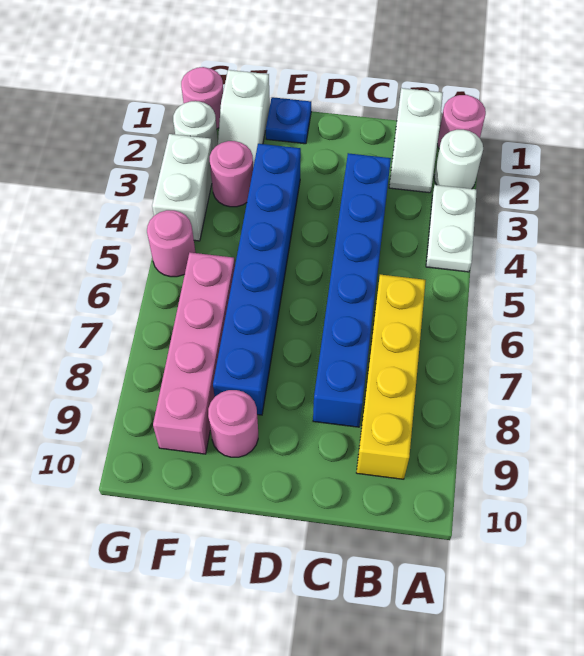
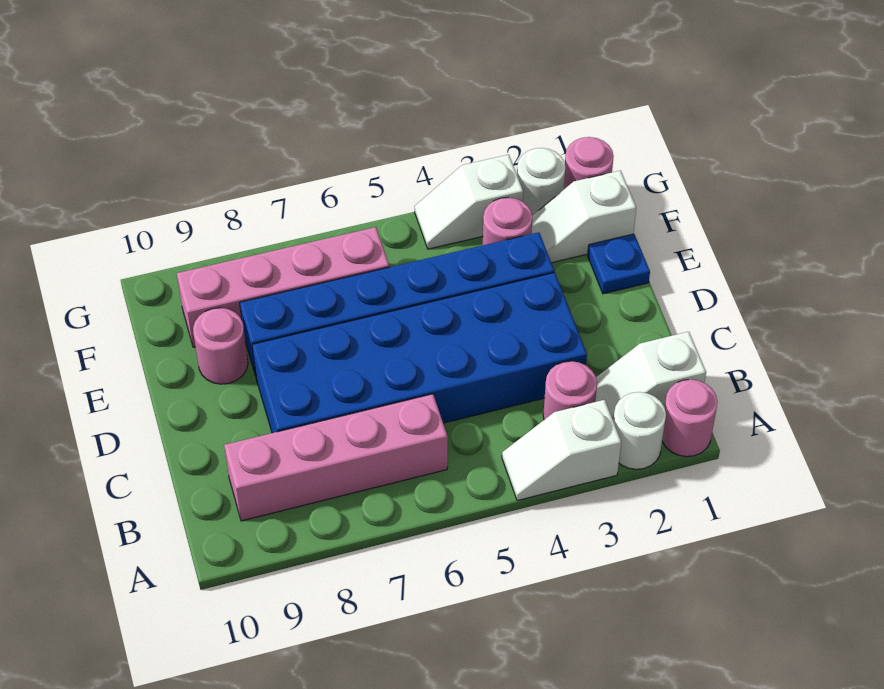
white plate A3:A4 level 1 -> white slope A3:A4 level 1 top 3
yellow brick B6:B9 level 1 -> pink brick B6:B9 level 1
blue brick C3:C8 level 1 -> blue brick C3:D8 level 1
white brick G3:G4 level 1 -> white slope G3:G4 level 1 top 3
pink round brick G5 level 1 -> pink round brick B3 level 1

